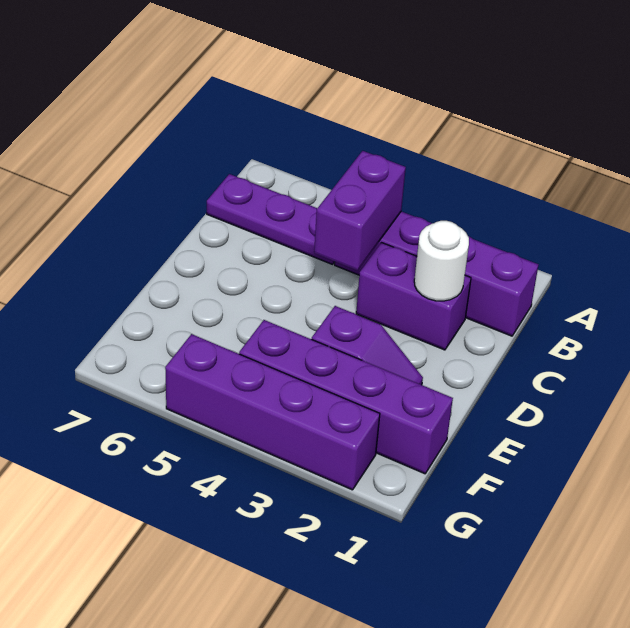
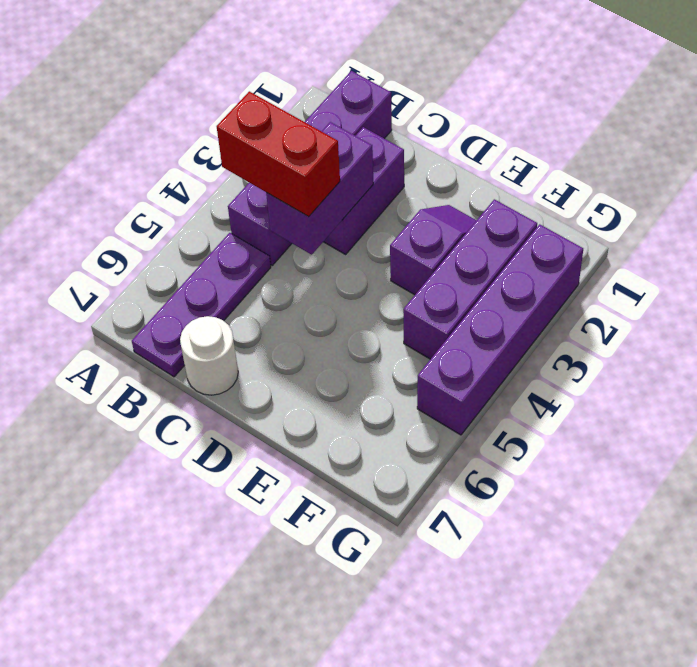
purple brick B4:C4 level 2 -> purple brick C3:C4 level 2
none -> red brick B4:C4 level 3
white round brick C2 level 2 -> white round brick C7 level 1
purple brick F1:F4 level 1 -> purple brick F2:F4 level 1

